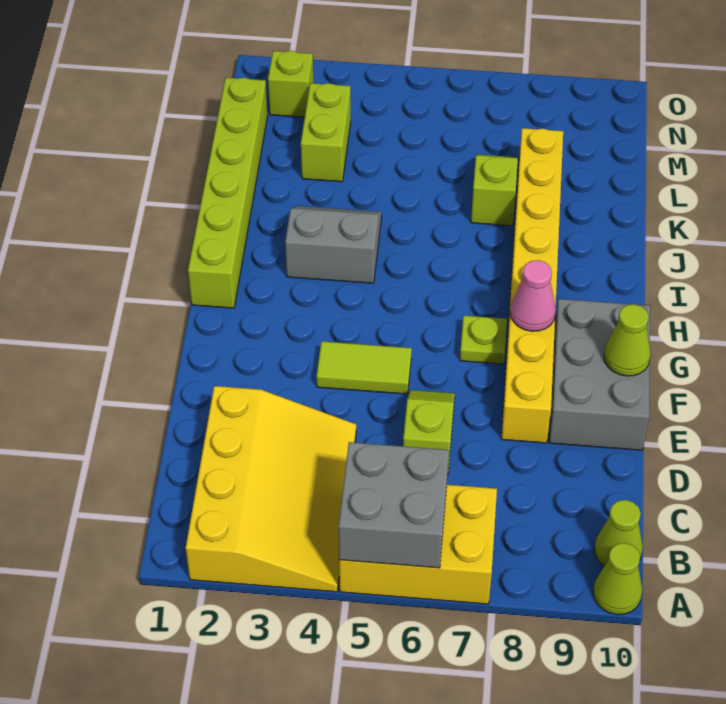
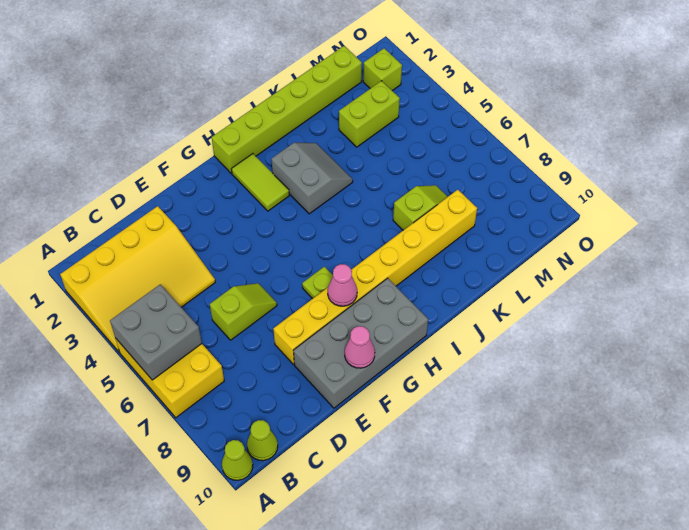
grey brick E9:G10 level 1 -> grey brick E9:H10 level 1
lime tile F4:F5 level 1 -> lime tile H2:H3 level 1
lime cone F10 level 2 -> pink cone F10 level 2

